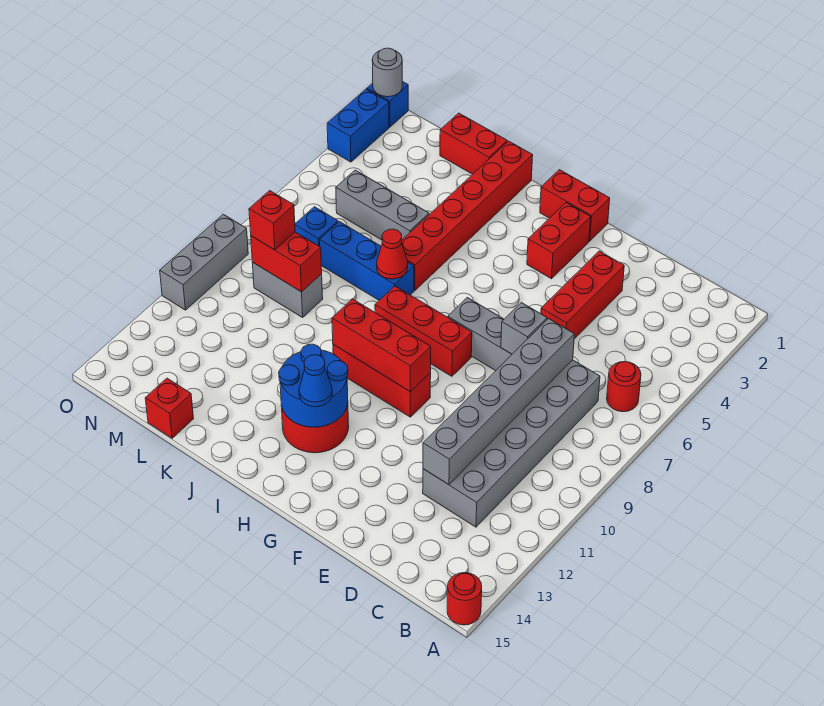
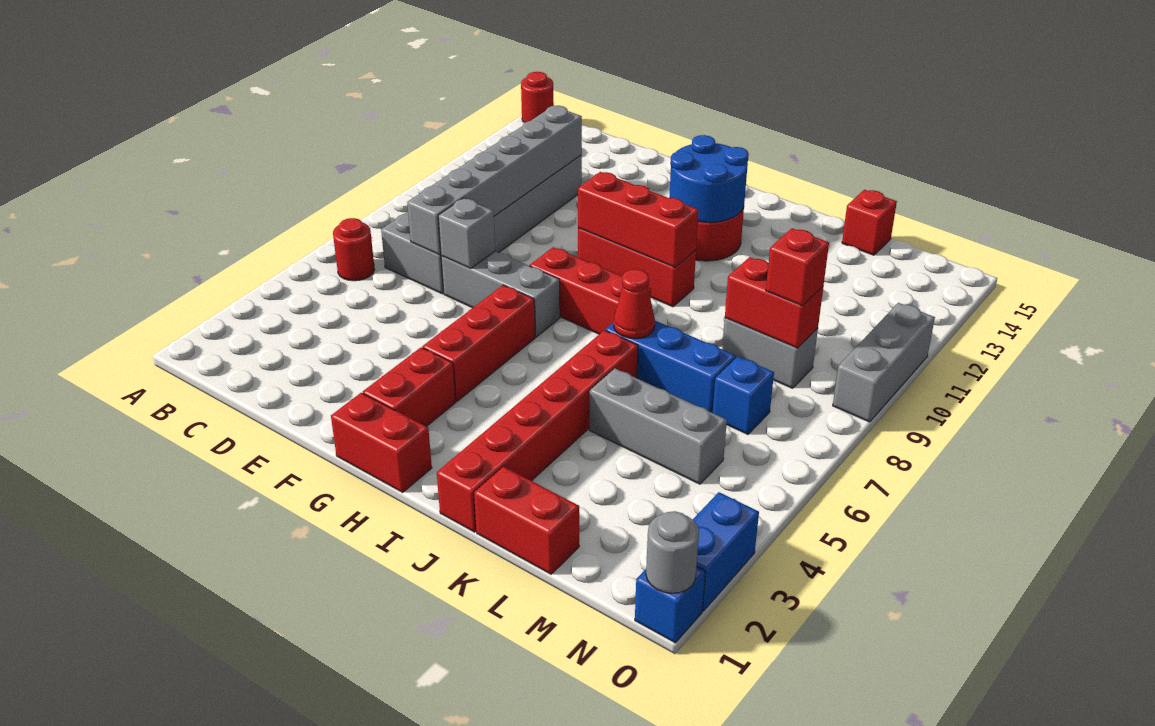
red brick E3:E5 level 1 -> red brick G4:G6 level 1
blue cone H13 level 3 -> none

